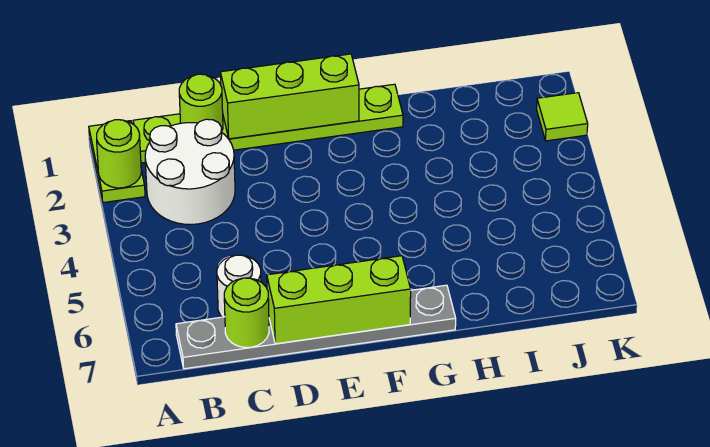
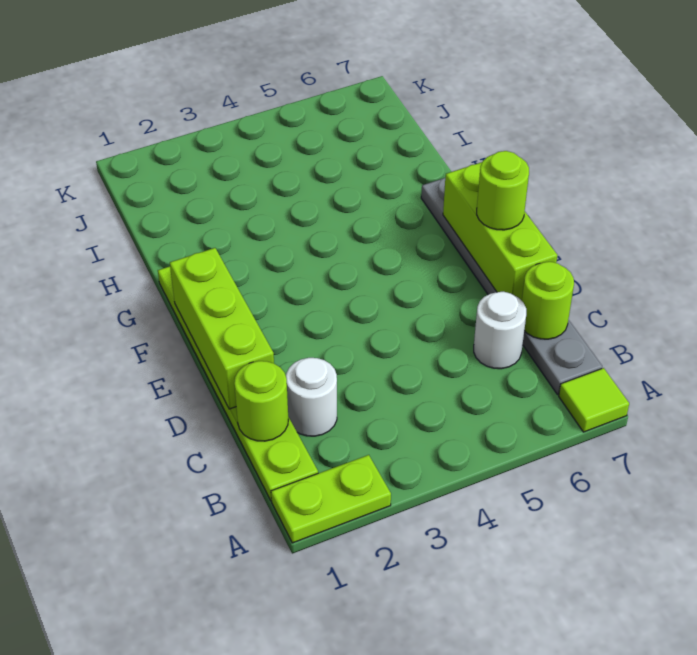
lime round brick A2 level 2 -> lime round brick E7 level 3
white round brick B2:C3 level 1 -> white round brick C2 level 1
lime tile K2 level 1 -> lime tile A7 level 1

